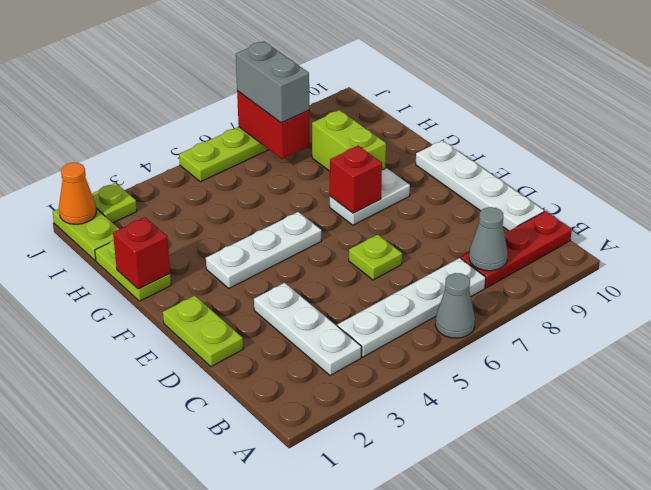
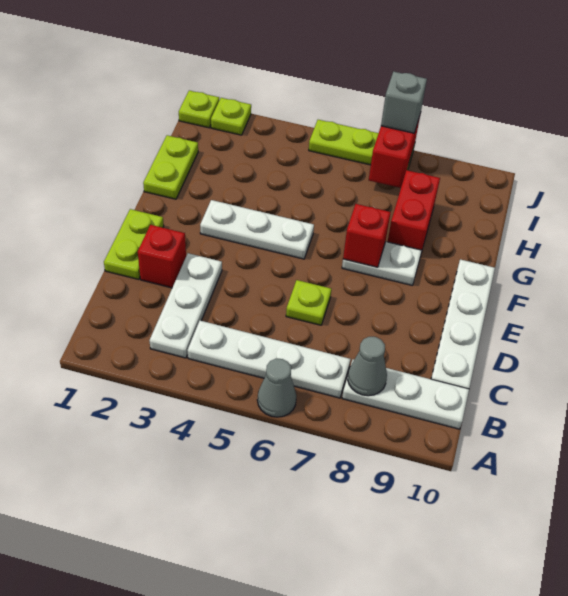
red plate B8:B10 level 1 -> white plate B8:B10 level 1
red brick G1 level 2 -> red brick D2 level 1
lime brick G8:H8 level 1 -> red brick G8:H8 level 1
lime plate I1:J1 level 1 -> lime plate J1 level 1
grey brick I7:J7 level 3 -> grey brick J7 level 3
orange cone J1 level 2 -> none

